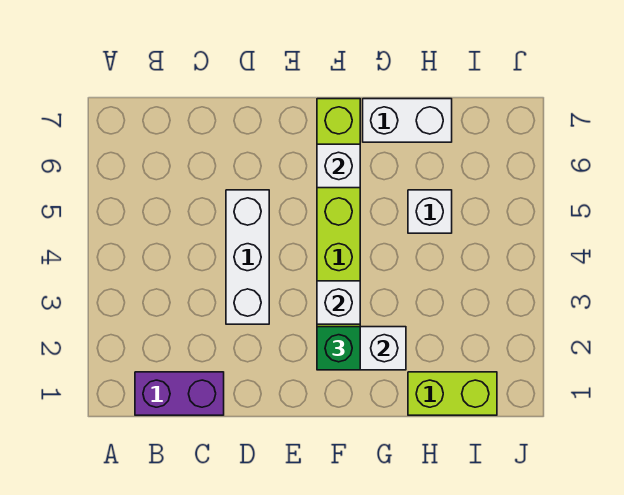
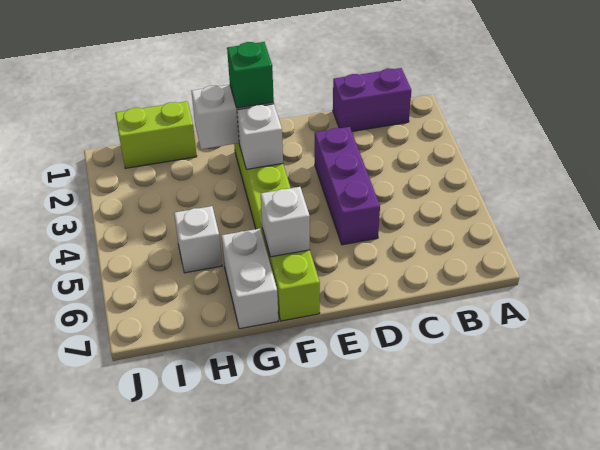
white brick D3:D5 level 1 -> purple brick D3:D5 level 1
white brick G7:H7 level 1 -> white brick G6:G7 level 1

